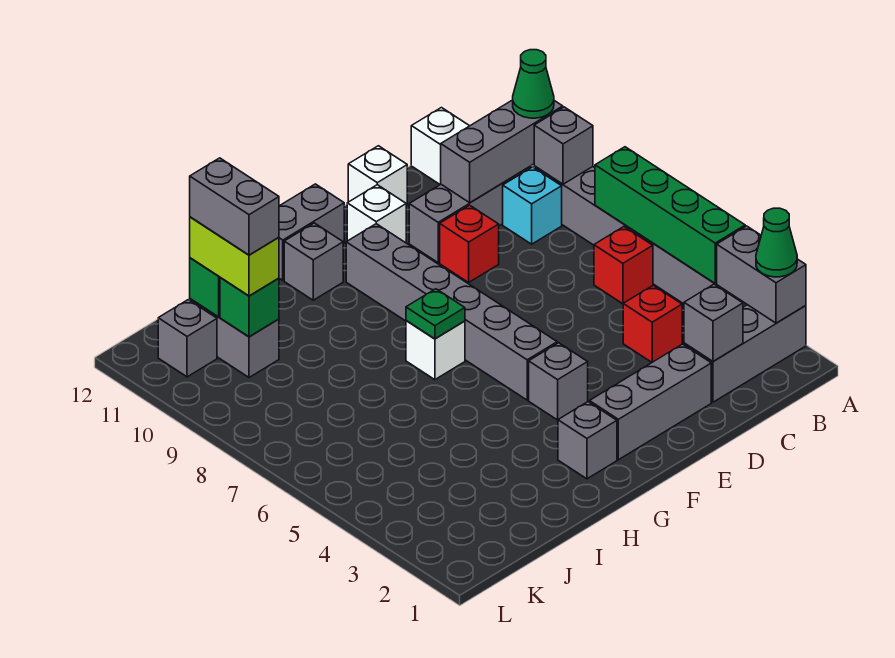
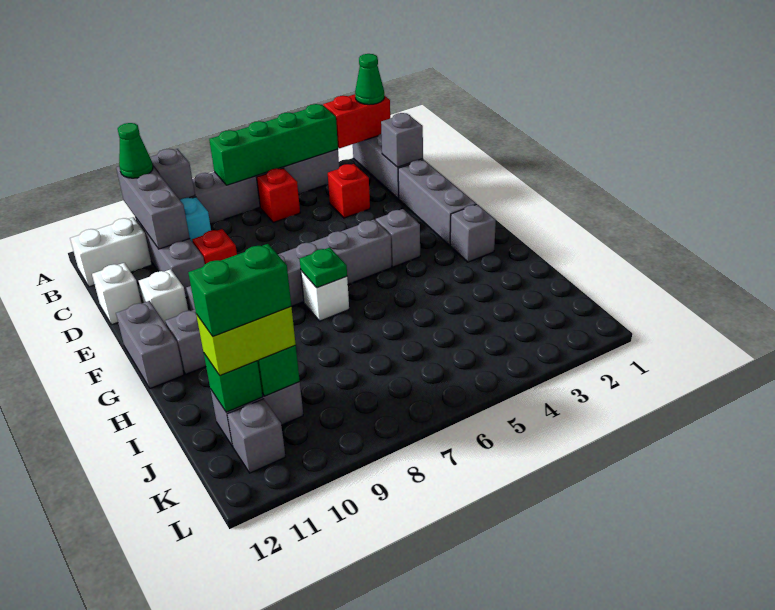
grey brick A2:A3 level 2 -> red brick A2:A3 level 2
grey brick J10:J11 level 4 -> green brick J10:J11 level 4

